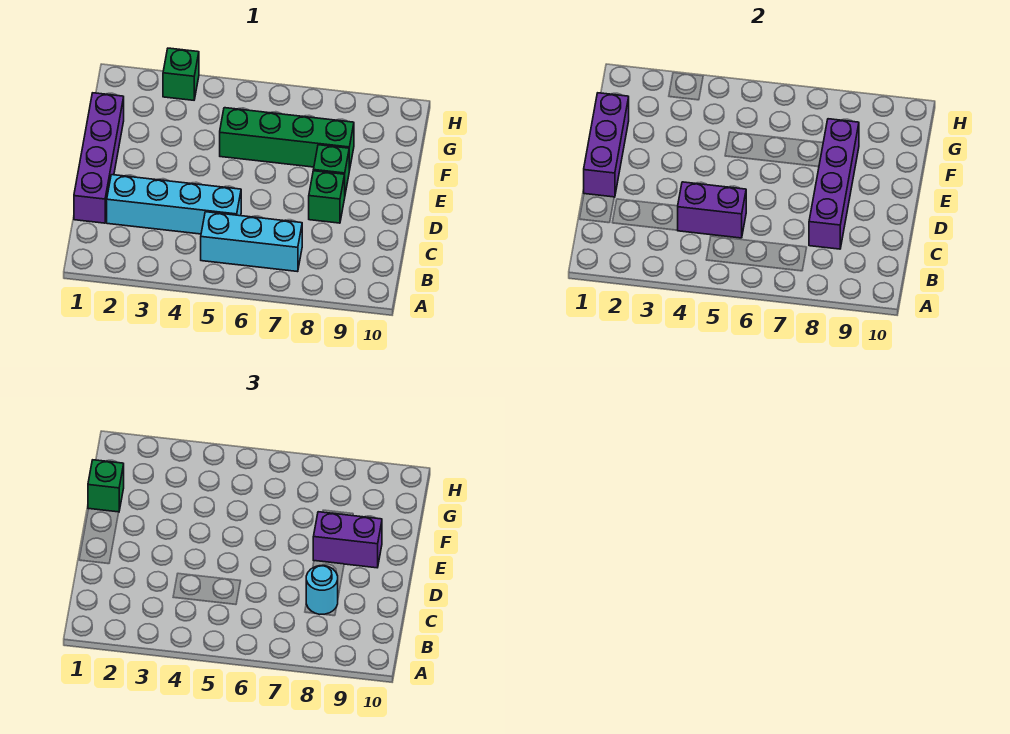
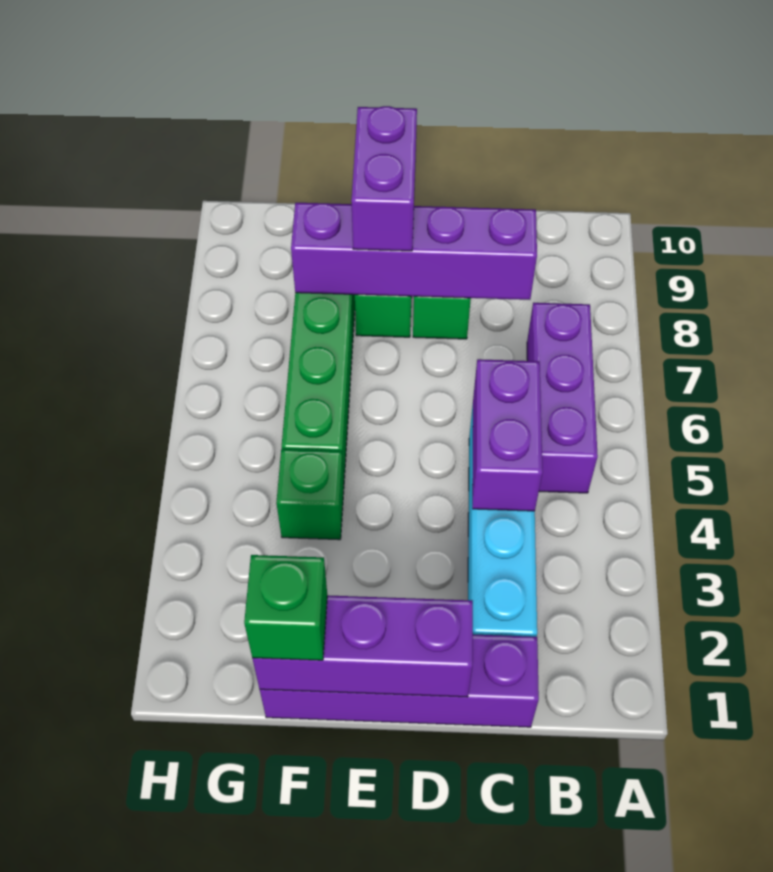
cyan brick B5:B7 level 1 -> purple brick B5:B7 level 1
cyan round brick C8 level 3 -> none
green brick H3 level 1 -> green brick F4 level 1

